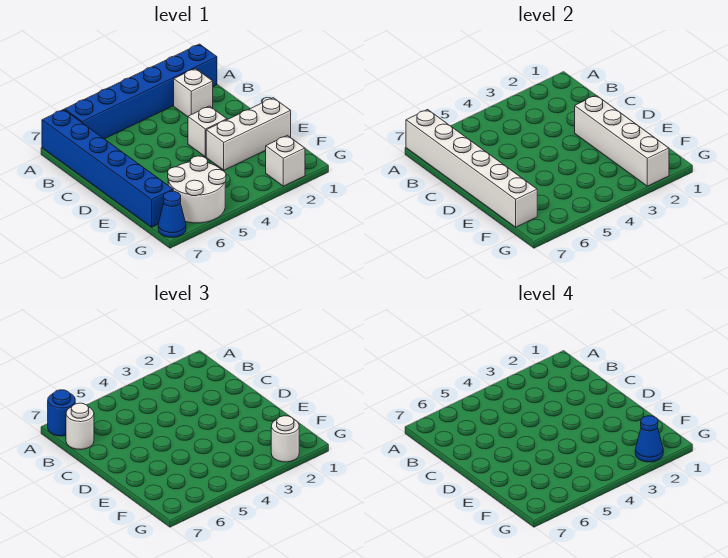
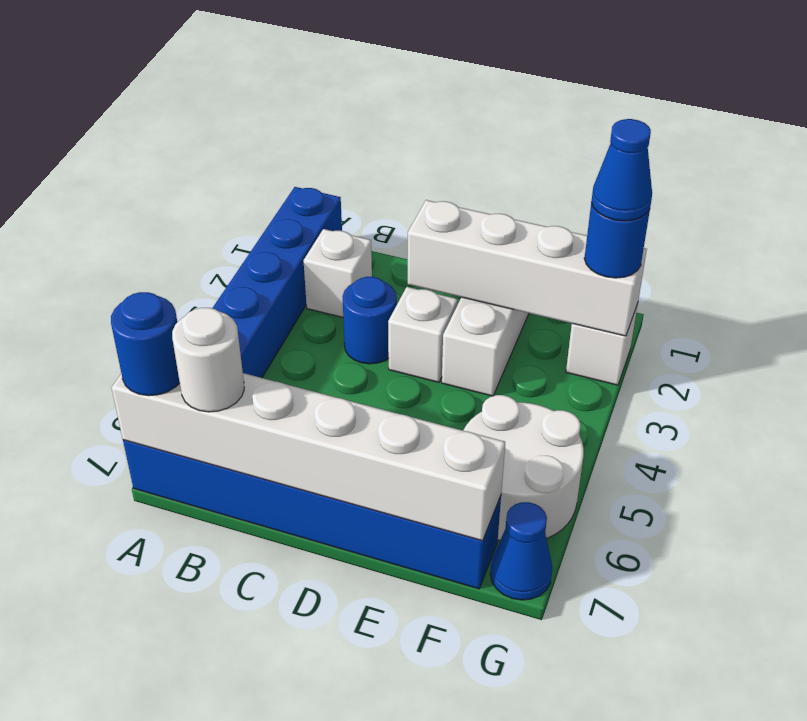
none -> blue round brick C3 level 1
white round brick G2 level 3 -> blue round brick G2 level 3

